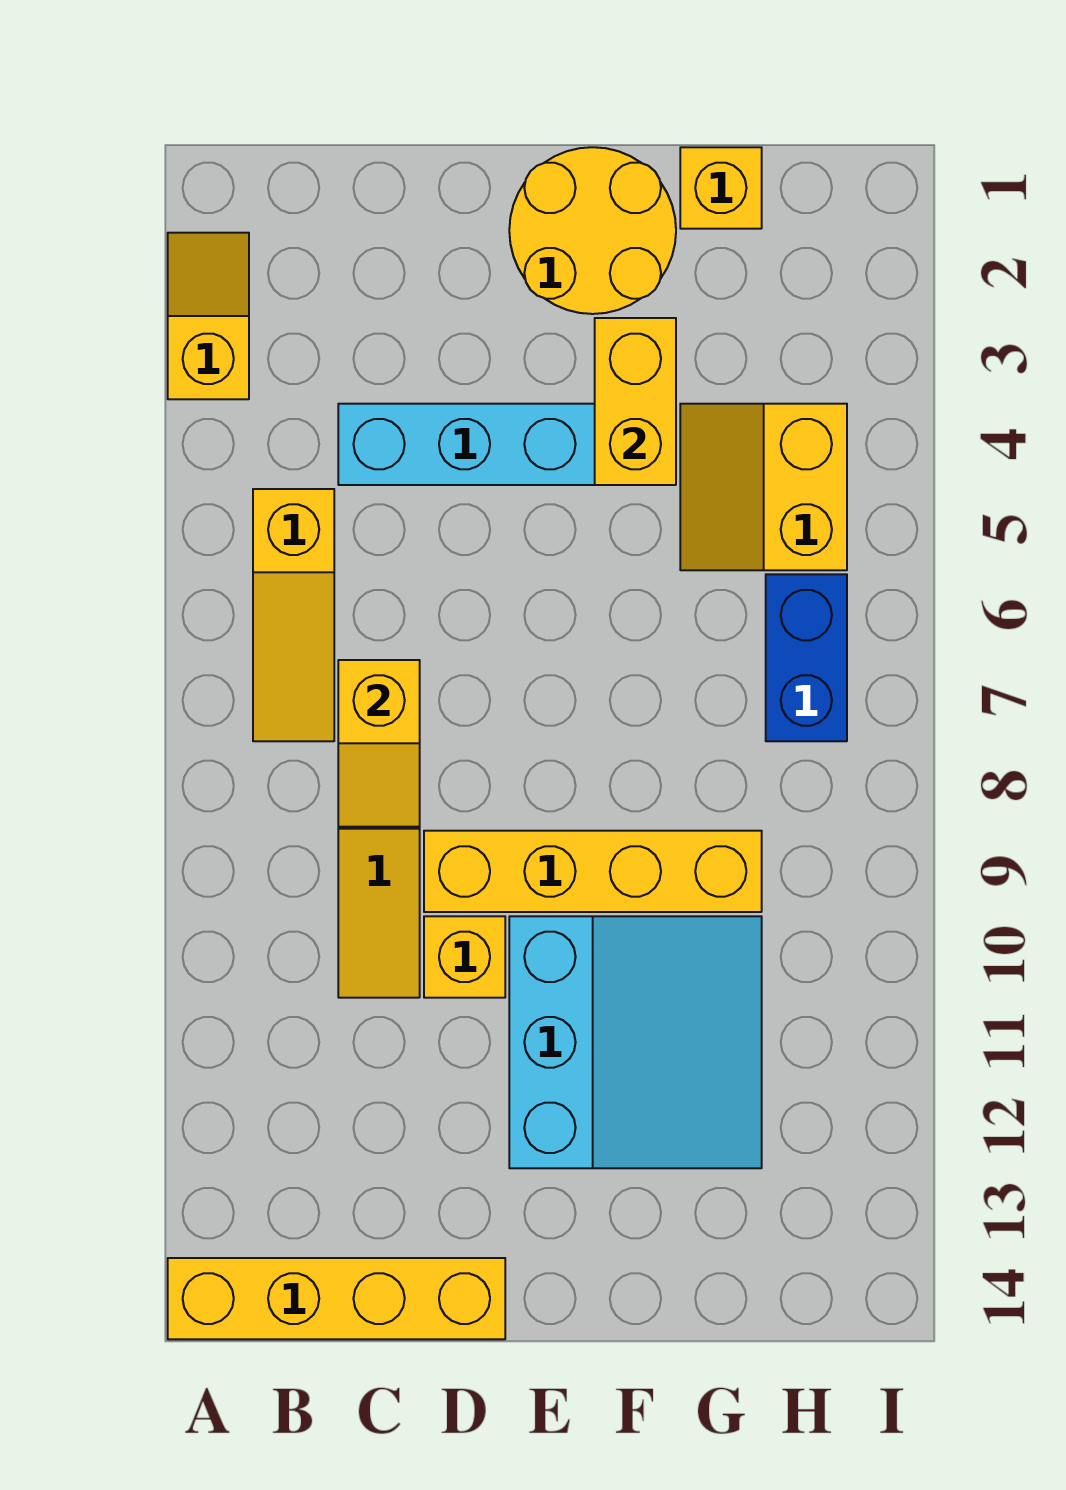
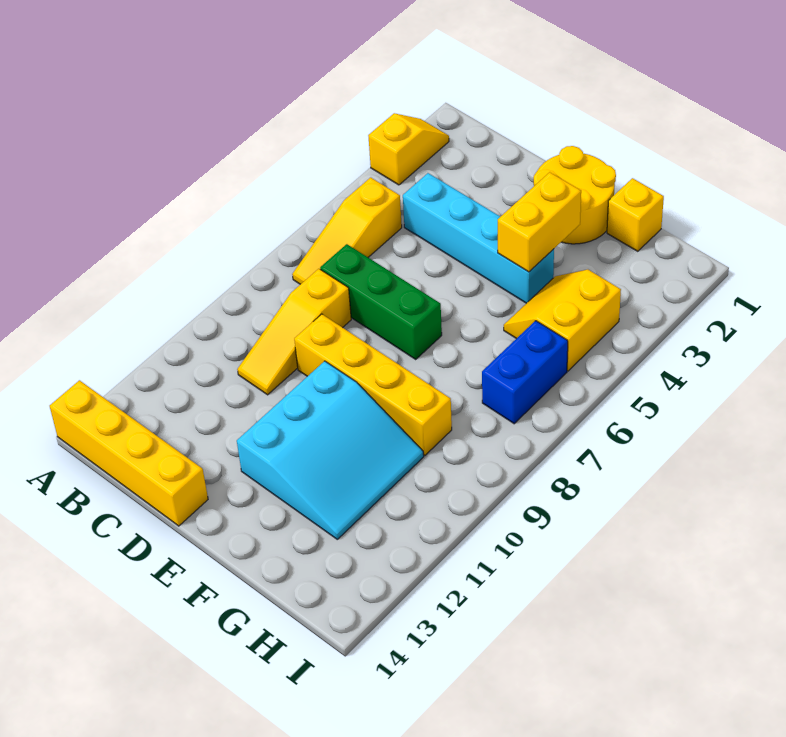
none -> green brick C7:E7 level 1
yellow slope C7:C8 level 2 top 7 -> none
yellow brick D10 level 1 -> none

